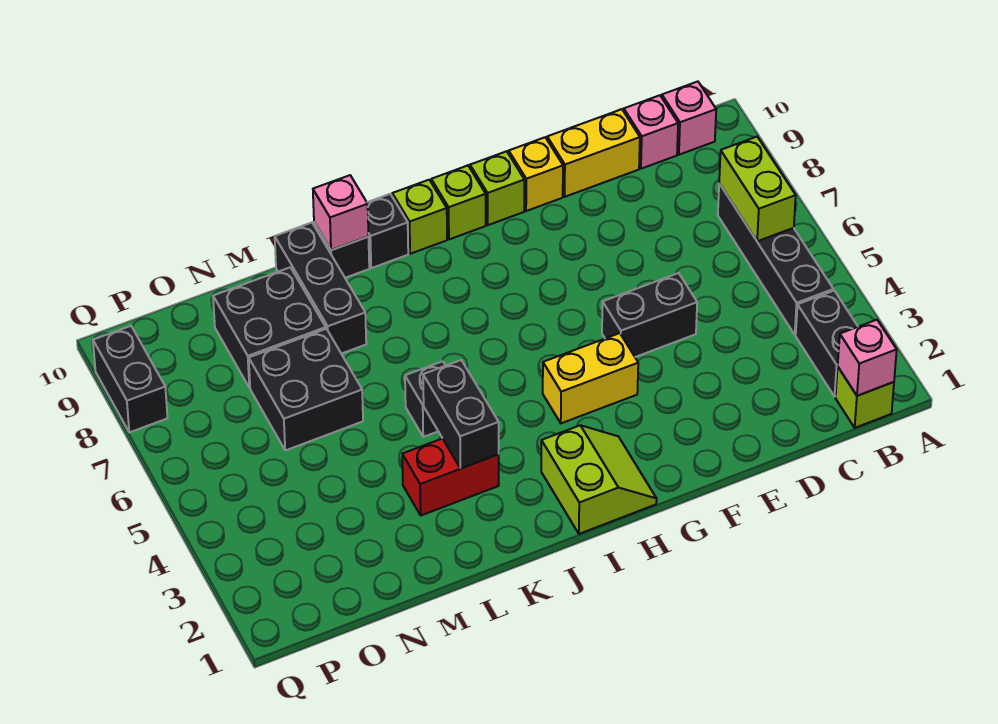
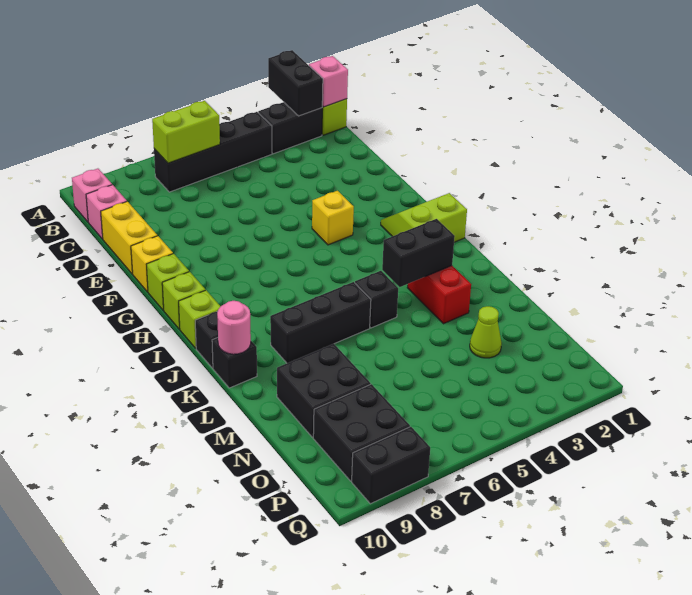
black brick E5:F5 level 1 -> black brick A2:B2 level 2
yellow brick G4:H4 level 1 -> yellow brick G4 level 1
pink brick K10 level 2 -> pink round brick K10 level 2
black brick L8:L10 level 1 -> black brick K6:K8 level 1
black brick M6:N7 level 1 -> black brick O8:P9 level 1
none -> lime cone N3 level 1

